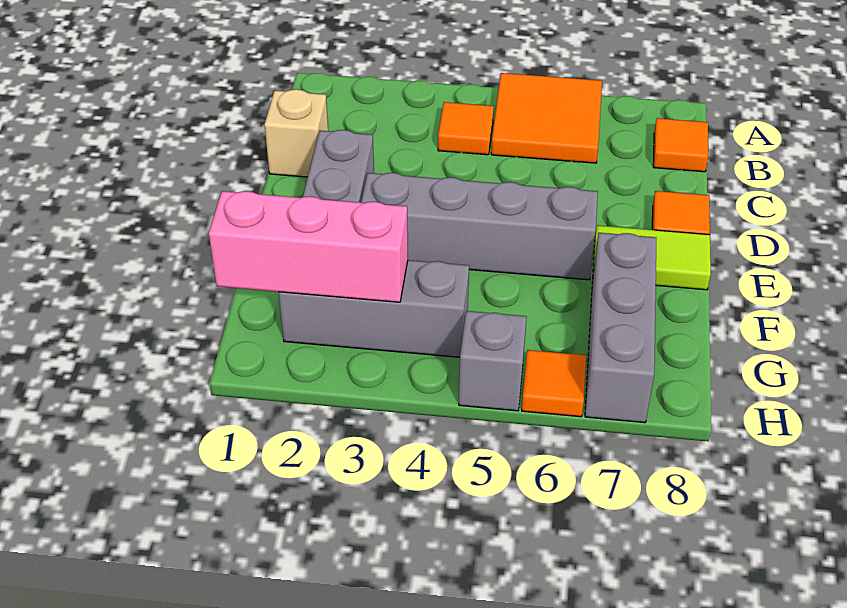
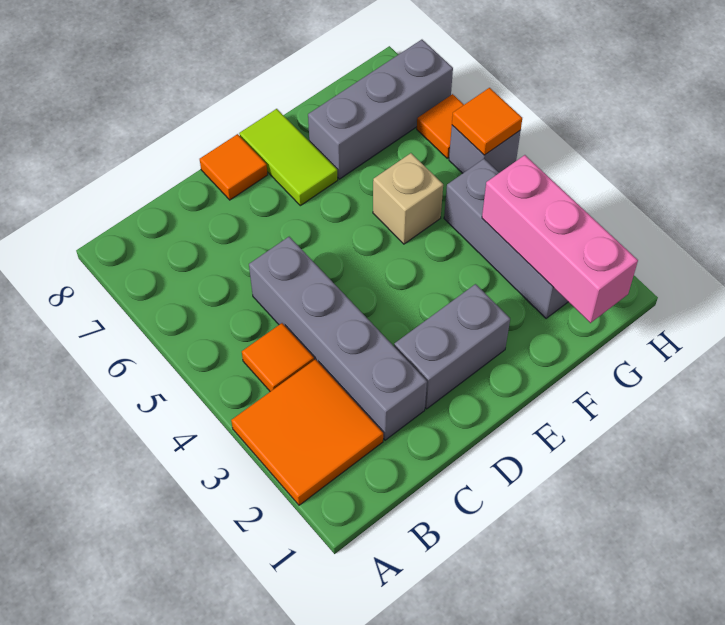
orange tile A5:B6 level 1 -> orange tile A2:B3 level 1
orange tile B8 level 1 -> orange tile H5 level 2
tan brick C1 level 1 -> tan brick F5 level 1
grey brick E3:E6 level 1 -> grey brick C2:C5 level 1

